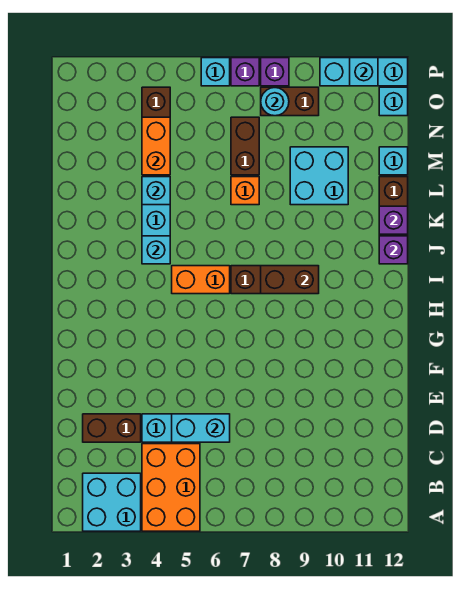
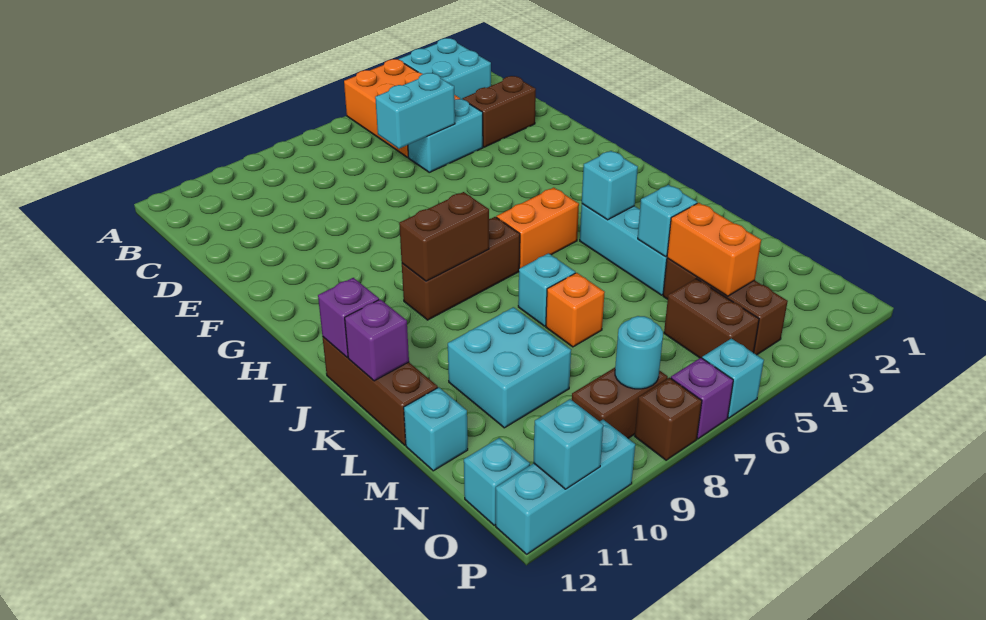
none -> cyan brick K7 level 1
brown brick M7:N7 level 1 -> brown brick N5:O5 level 1
purple brick P8 level 1 -> brown brick P8 level 1

